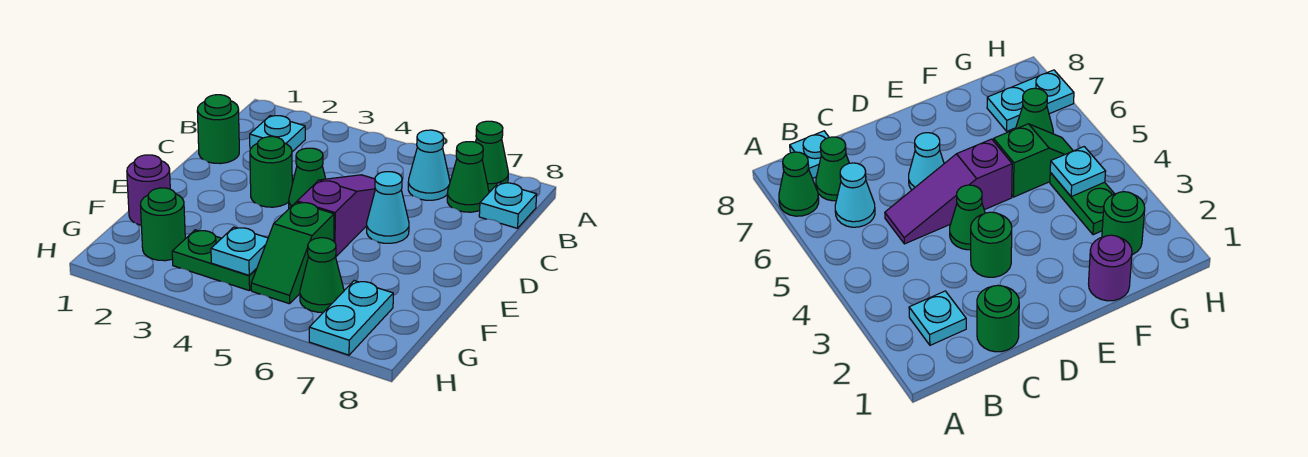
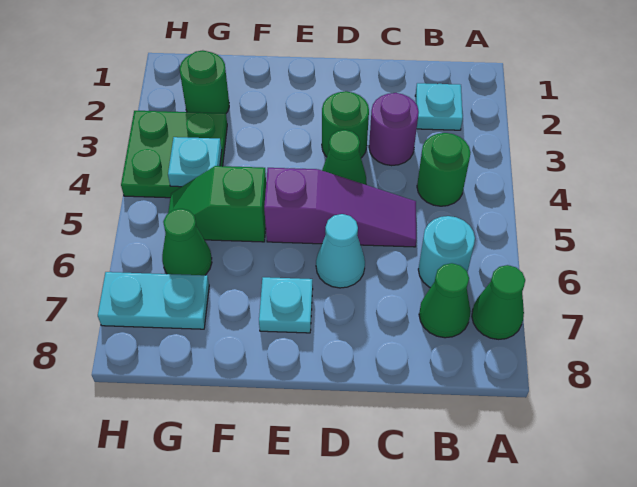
cyan cone B6 level 1 -> cyan round brick B6 level 1
cyan plate B8 level 1 -> cyan plate E7 level 1
green round brick C1 level 1 -> green round brick B4 level 1
purple round brick F1 level 1 -> purple round brick C3 level 1
green plate G3:G4 level 1 -> green plate G3:H4 level 1

